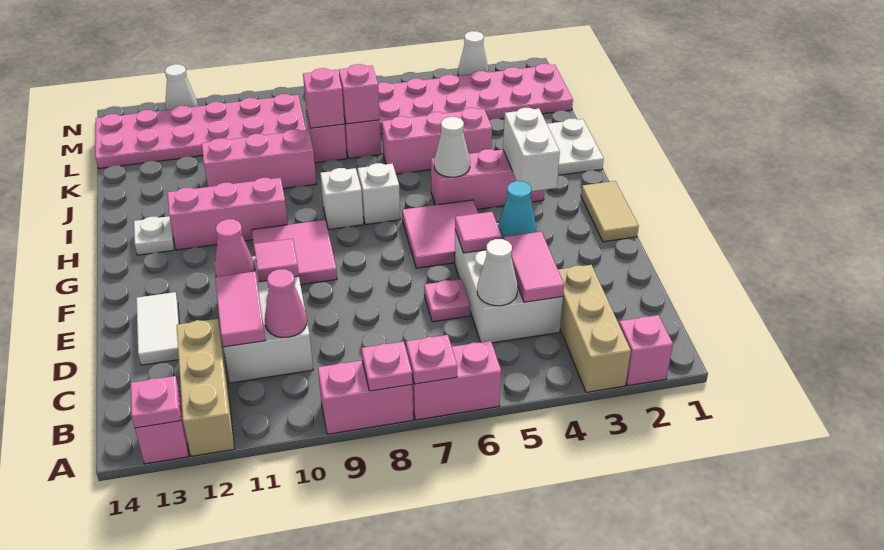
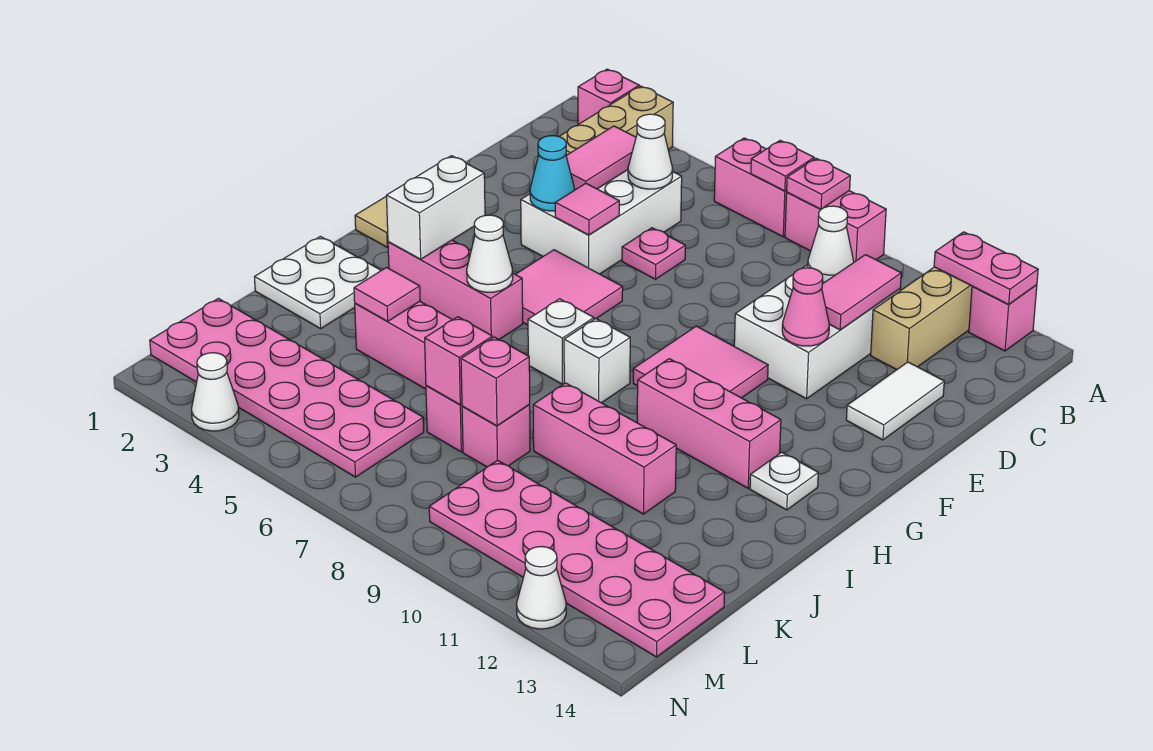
pink plate A13 level 2 -> pink plate A12:A13 level 2
pink cone C10 level 2 -> white cone C10 level 2
pink tile E10 level 2 -> pink tile J4 level 2

